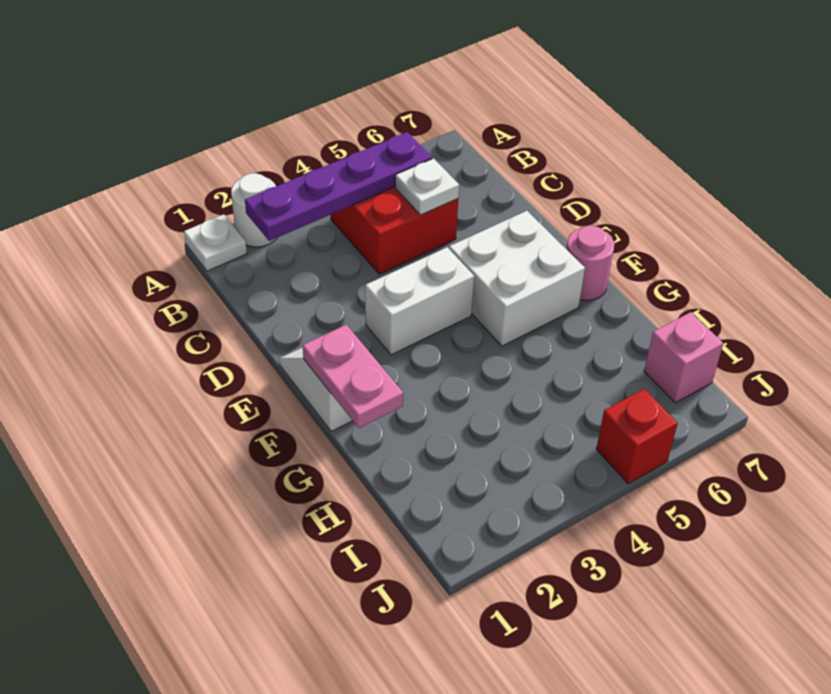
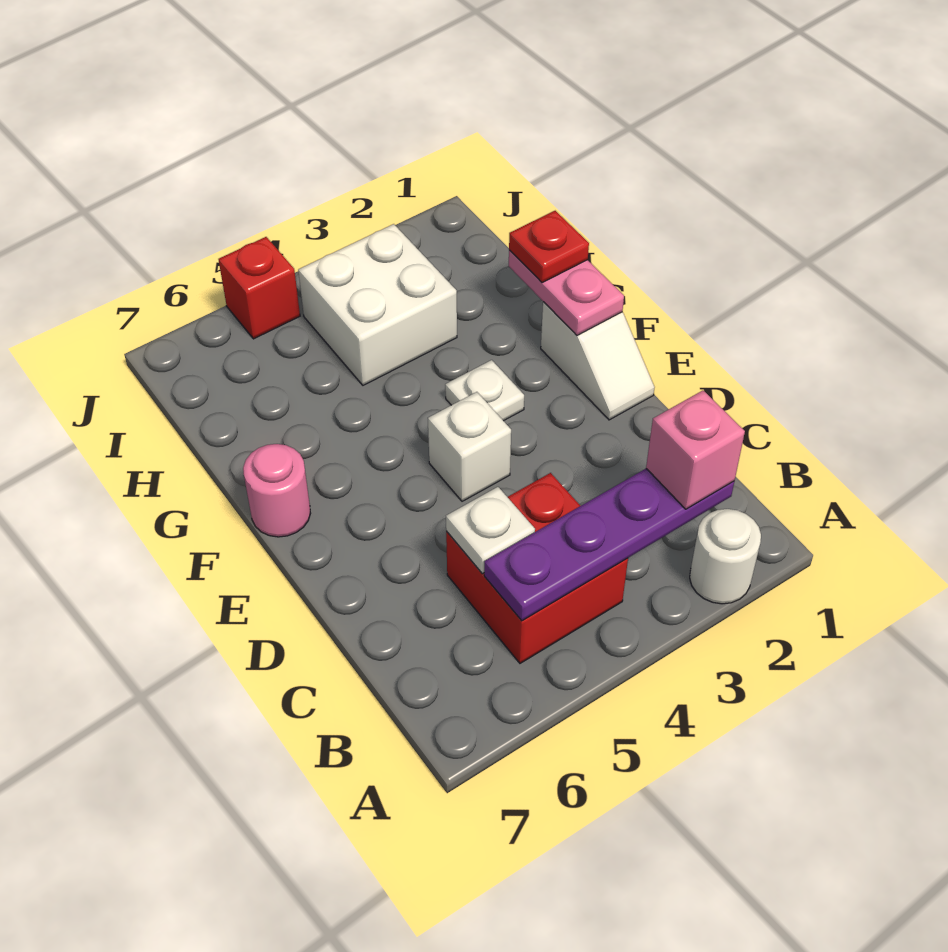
white plate A1 level 1 -> white plate F3 level 1
white brick E3:E4 level 1 -> white brick E4 level 1
white brick E5:F6 level 1 -> white brick H3:I4 level 1
none -> red plate G1 level 3
pink brick I7 level 1 -> pink brick B2 level 3

